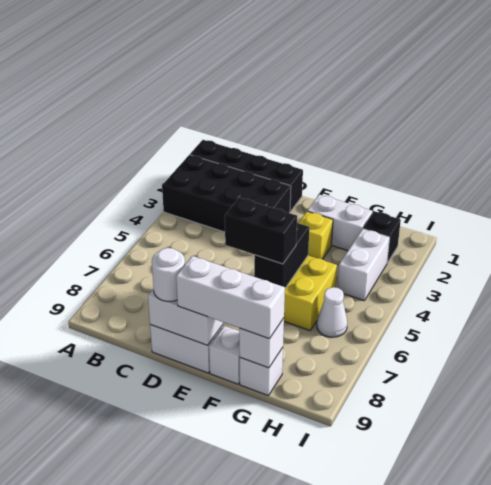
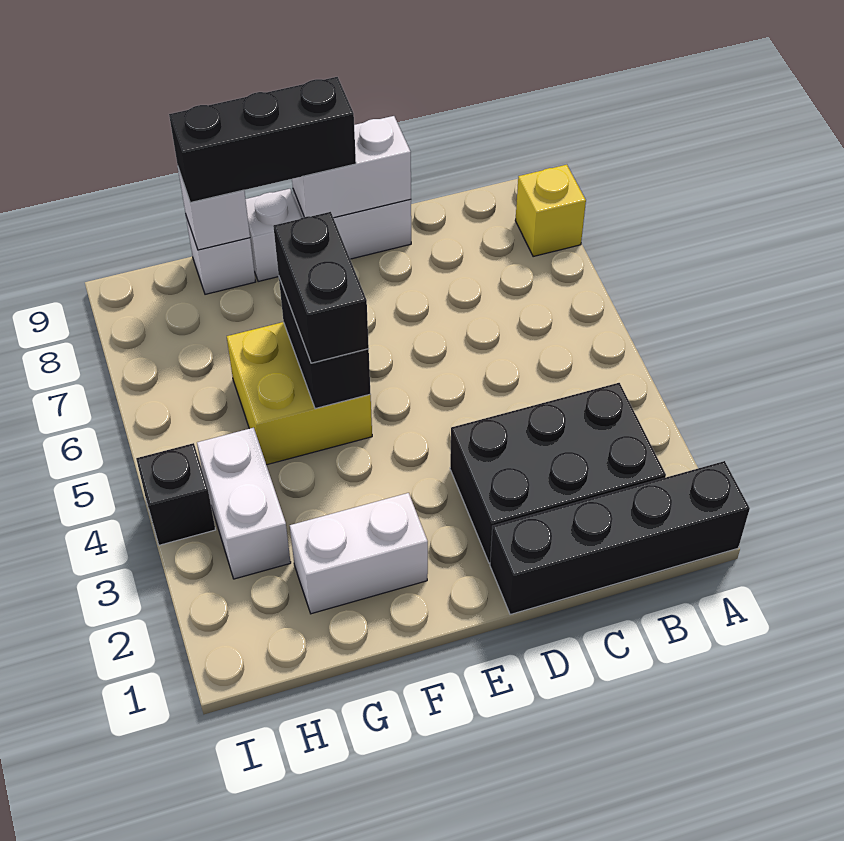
black brick A2:D3 level 1 -> black brick B2:D3 level 1
white round brick D9 level 3 -> none
black brick E6:F6 level 3 -> black brick F5:F6 level 3
white brick E9:G9 level 3 -> black brick E9:G9 level 3
yellow brick F3 level 1 -> yellow brick A8 level 1
black brick H2 level 1 -> black brick I4 level 1
white cone H6 level 1 -> none

